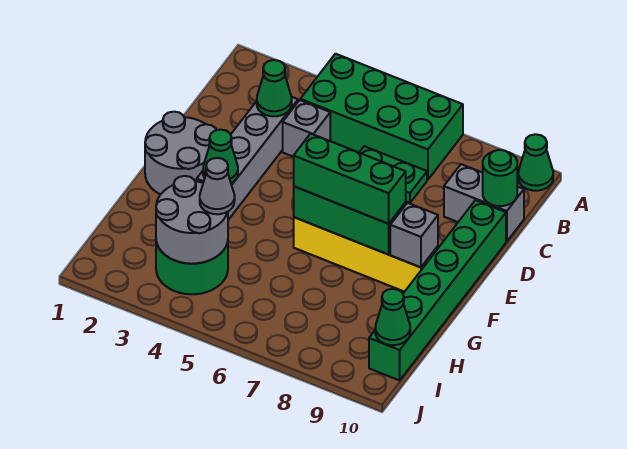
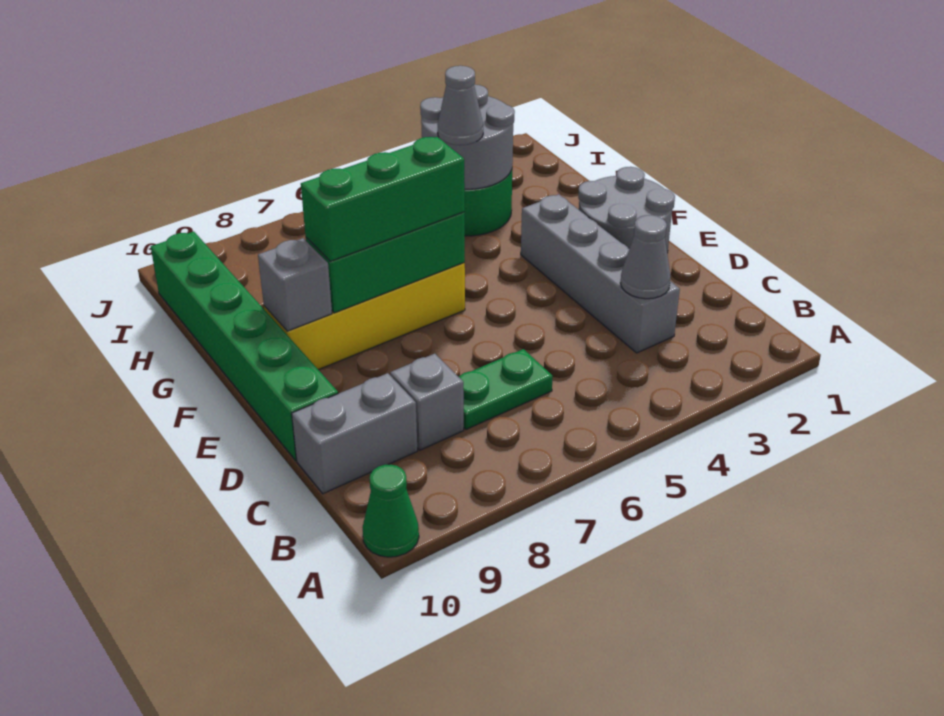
green brick A4:B7 level 1 -> none
green cone C3 level 2 -> grey cone C3 level 2
grey brick C4 level 1 -> grey brick C8 level 1
green round brick C10 level 2 -> none
green cone F3 level 2 -> none
green cone I10 level 2 -> none

